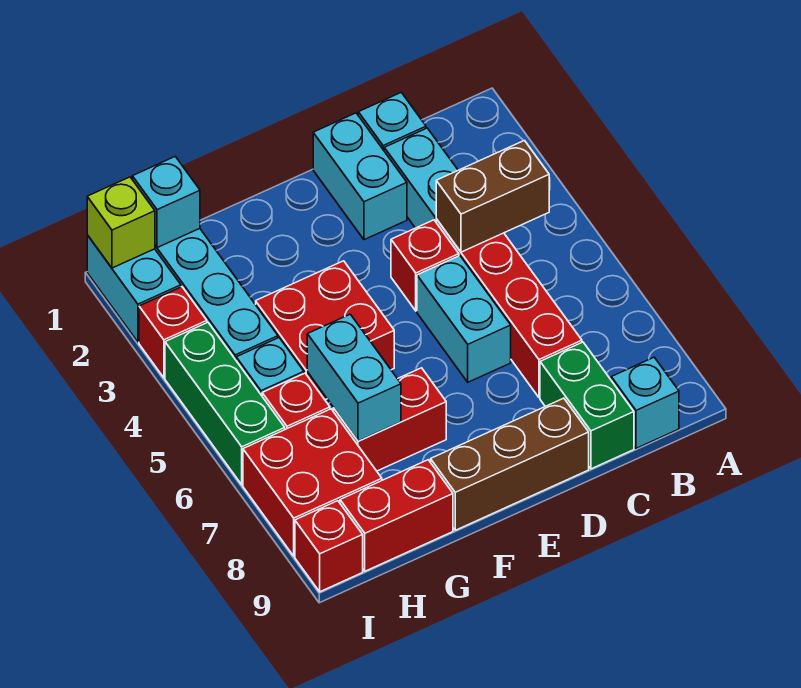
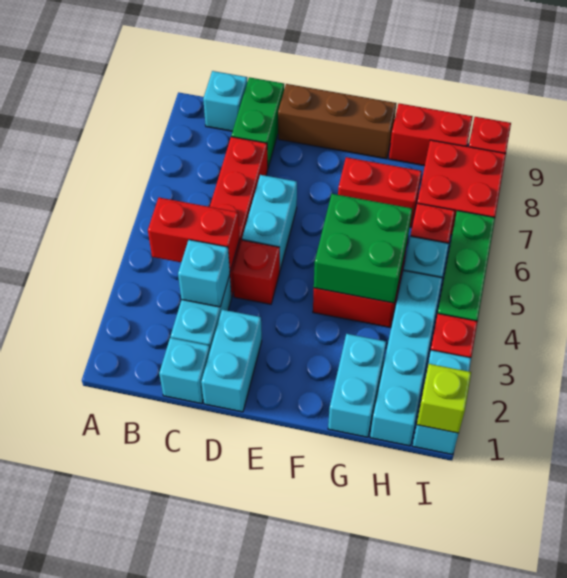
brown brick B4:C4 level 2 -> red brick B4:C4 level 2
none -> green brick F4:G5 level 2
cyan brick G6:G7 level 2 -> cyan brick G1:G2 level 1
cyan brick H1 level 2 -> cyan brick C3 level 2

